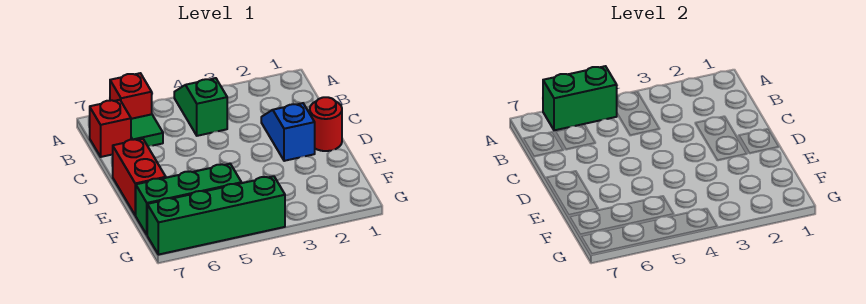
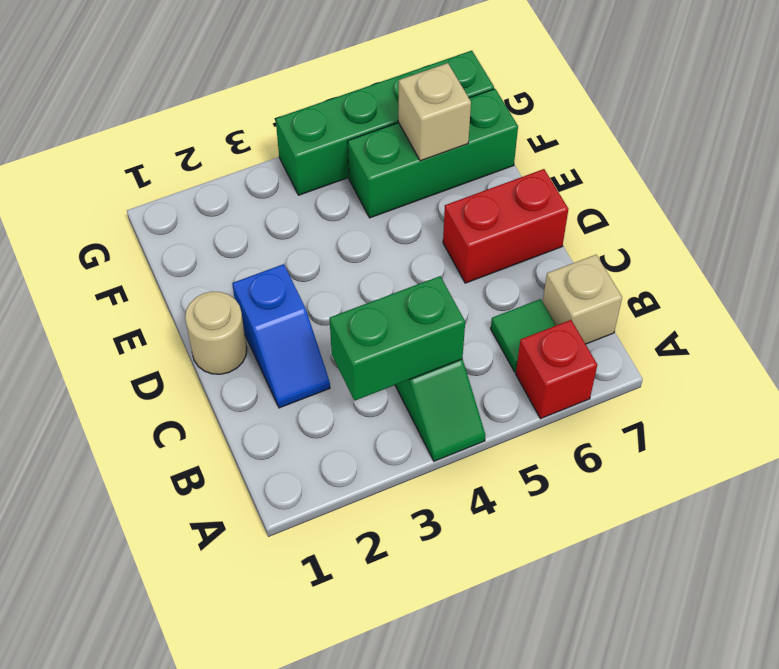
green brick A5:A6 level 2 -> green brick B3:B4 level 2
red brick B7 level 1 -> tan brick B7 level 1
red round brick D1 level 1 -> tan round brick D1 level 1
red brick D7:E7 level 1 -> red brick D6:D7 level 1
none -> tan brick F6 level 2

